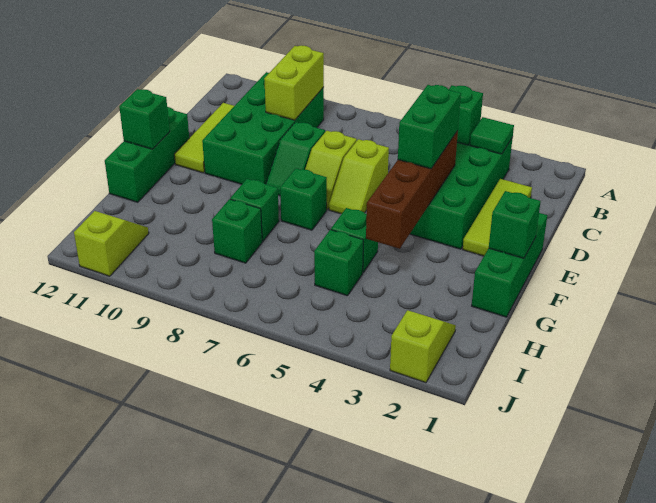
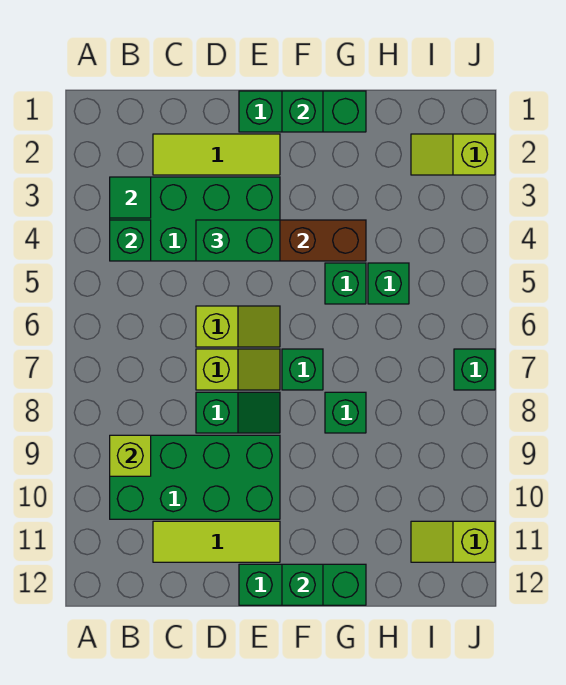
lime brick B9:C9 level 2 -> lime brick B9 level 2
green brick H8 level 1 -> green brick J7 level 1

